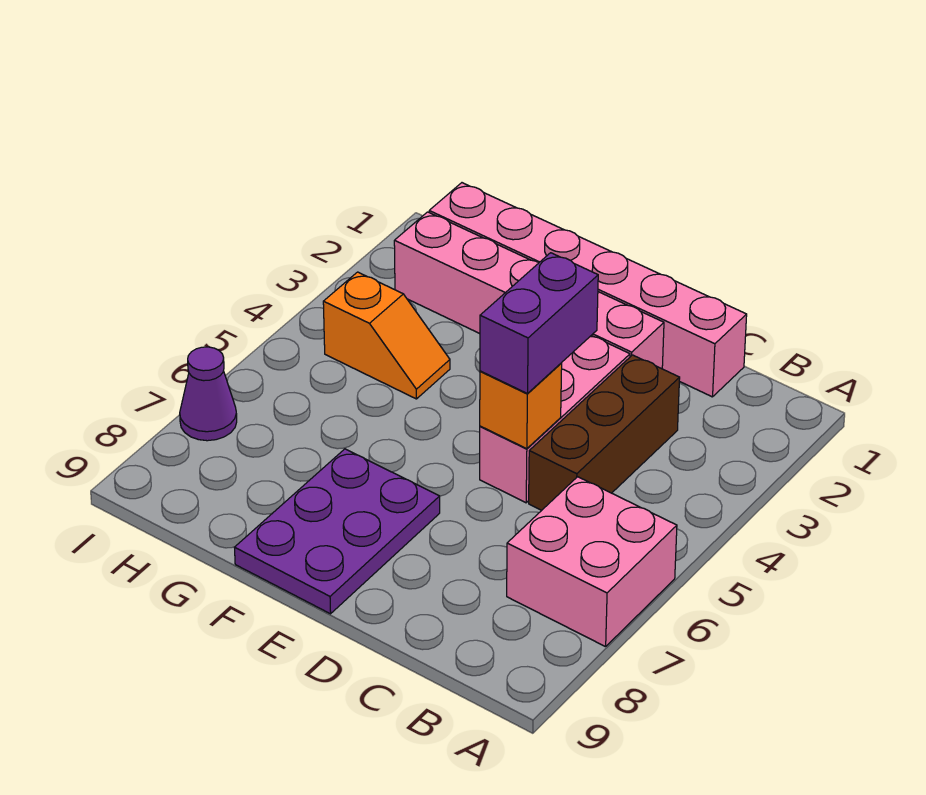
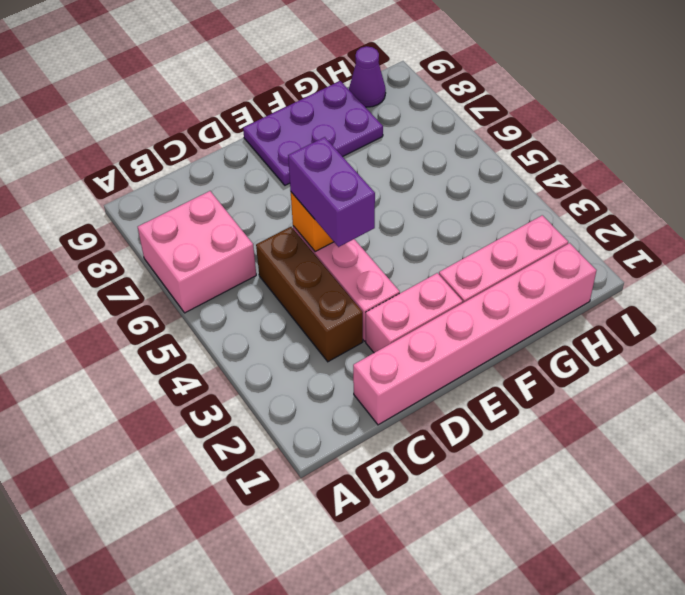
purple plate E7:F9 level 1 -> purple plate E8:G9 level 1
orange slope G4:H4 level 1 top H -> none
purple cone I7 level 1 -> purple cone H9 level 1

